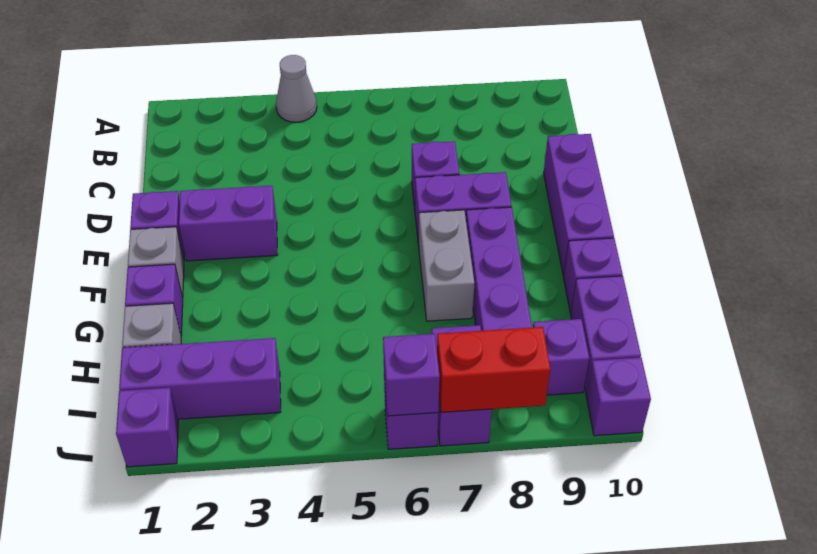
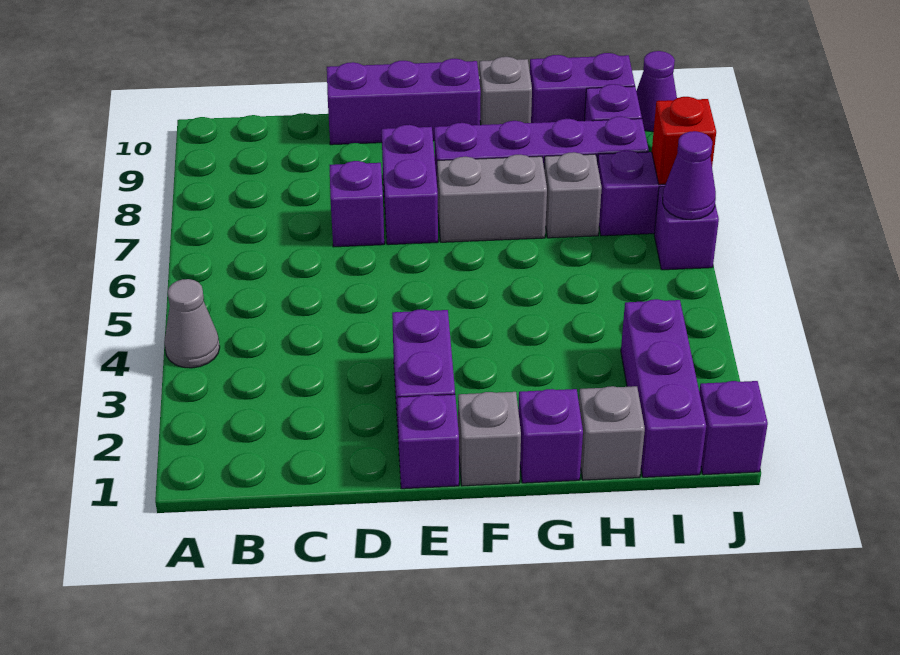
purple brick G10 level 1 -> grey brick G10 level 1
none -> grey brick H7 level 1
purple brick J6 level 2 -> purple cone J6 level 2
red brick J7:J8 level 2 -> red brick J7 level 2
purple brick J10 level 1 -> purple cone J10 level 1

